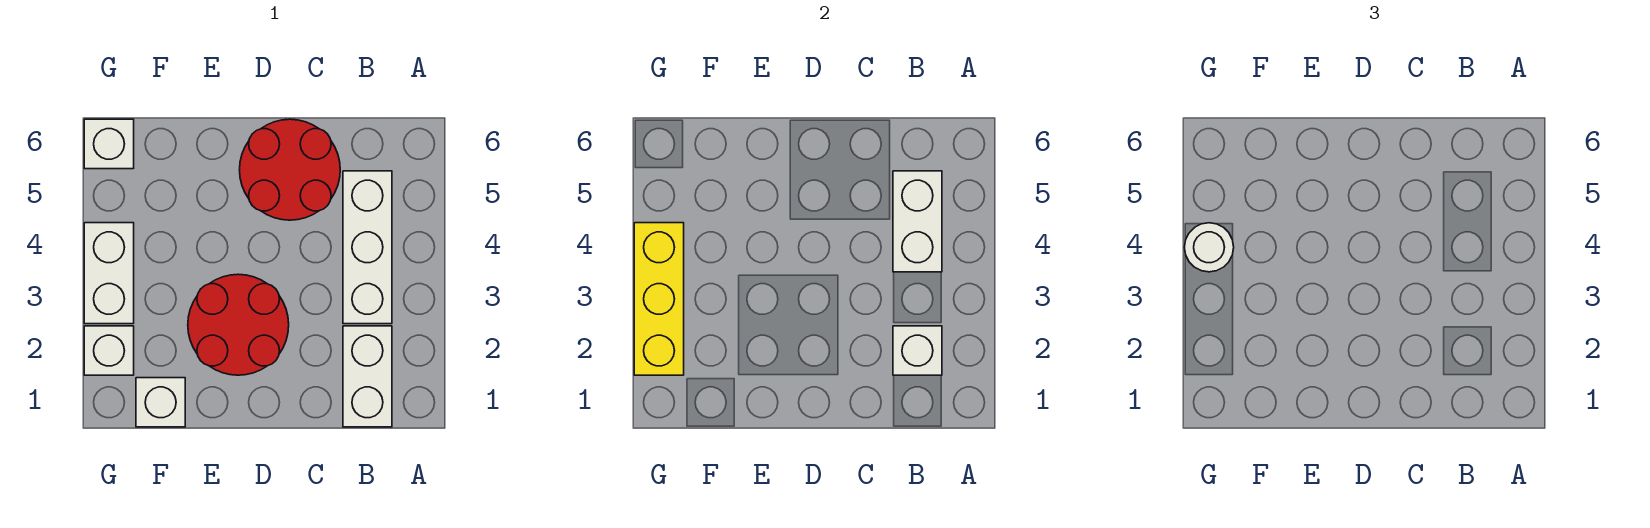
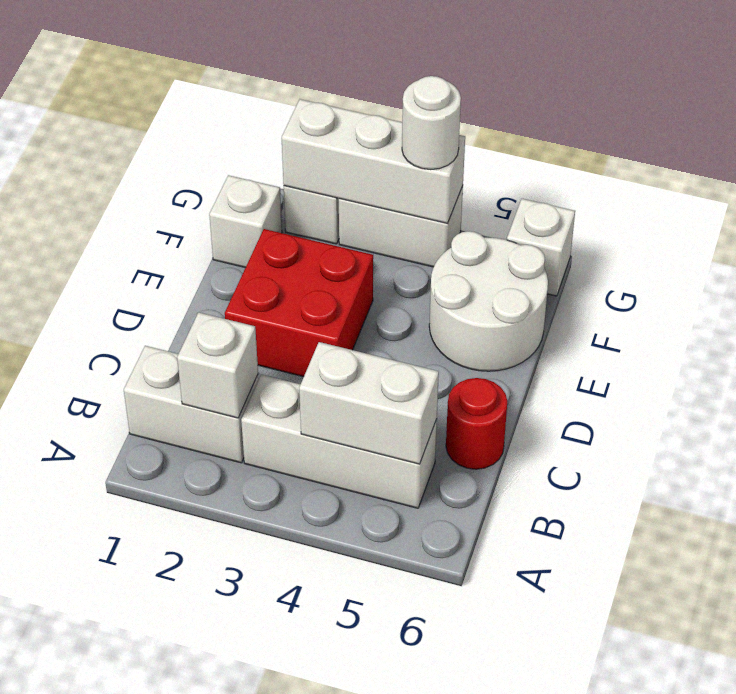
red round brick C5:D6 level 1 -> red round brick C6 level 1
red round brick D2:E3 level 1 -> red brick D2:E3 level 1
none -> white round brick E5:F6 level 1
yellow brick G2:G4 level 2 -> white brick G2:G4 level 2

